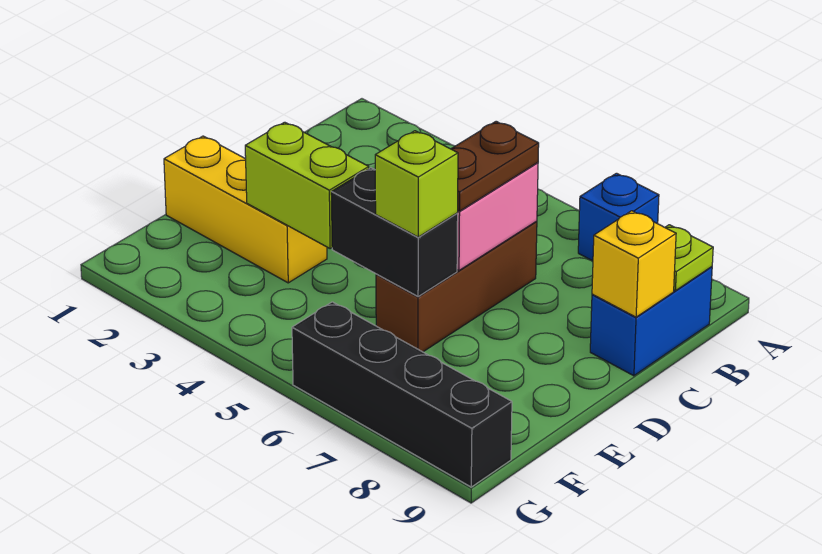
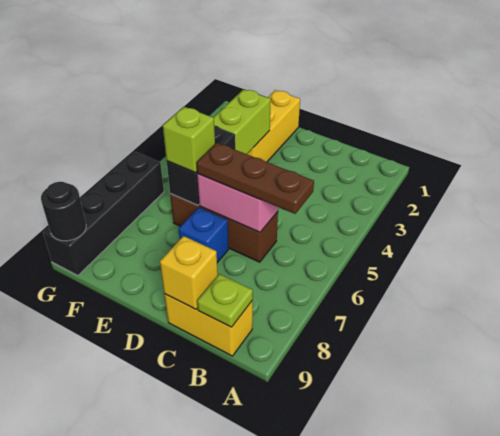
blue brick A7 level 1 -> blue brick D7 level 1
blue brick B9:C9 level 1 -> yellow brick B9:C9 level 1
brown plate C6:D6 level 3 -> brown plate B6:D6 level 3
none -> black round brick G9 level 2

